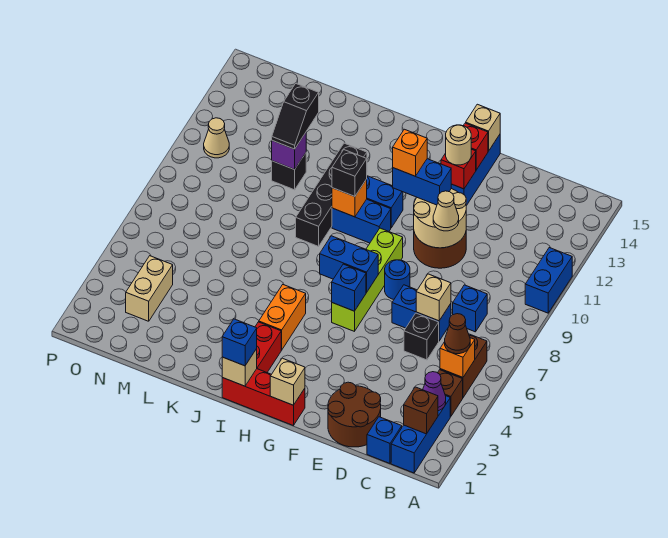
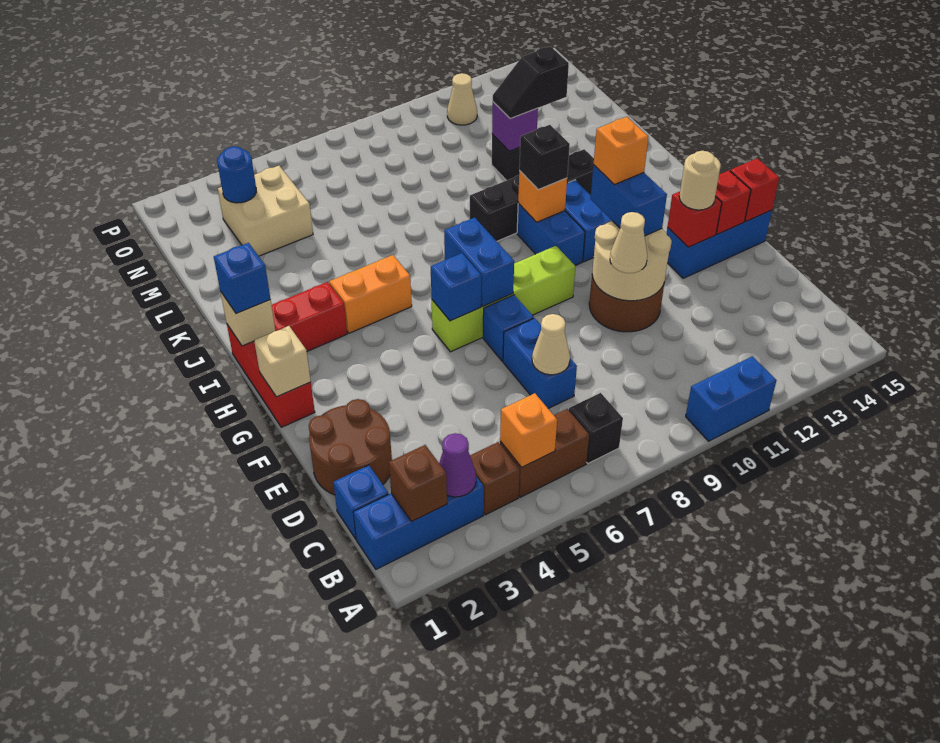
brown cone B5 level 3 -> none
blue brick C8 level 1 -> blue brick F7 level 1
black brick D6 level 1 -> black brick B7 level 1
tan brick D7 level 2 -> tan cone D7 level 2
blue round brick F8 level 1 -> blue round brick N3 level 2
tan brick F15 level 2 -> red brick F15 level 2
tan brick N3:N4 level 1 -> tan brick M3:N4 level 1

